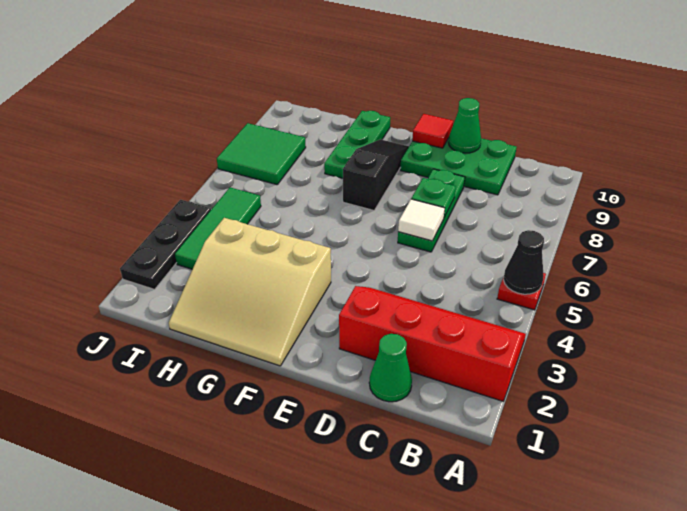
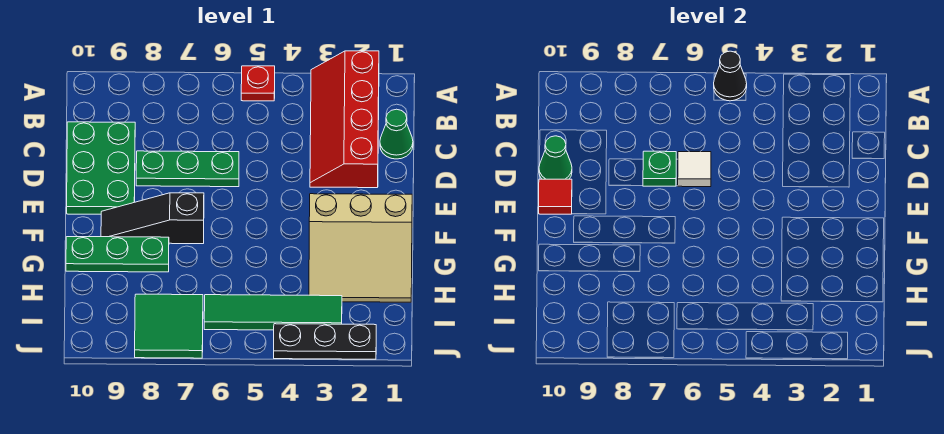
tan slope F1:H3 level 1 top 3 -> tan slope F1:H3 level 1 top F
green tile I3:I5 level 1 -> green tile I3:I6 level 1

